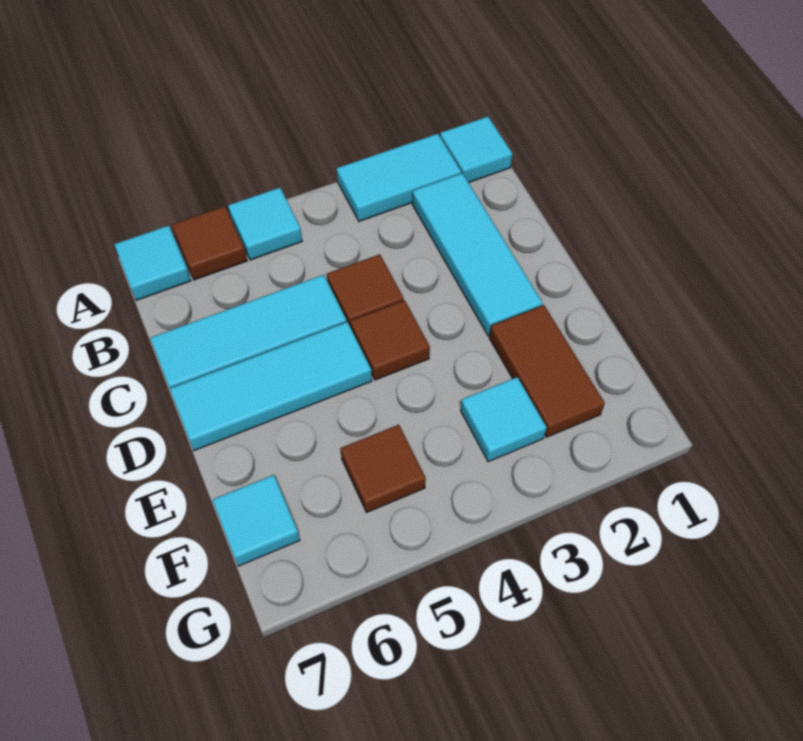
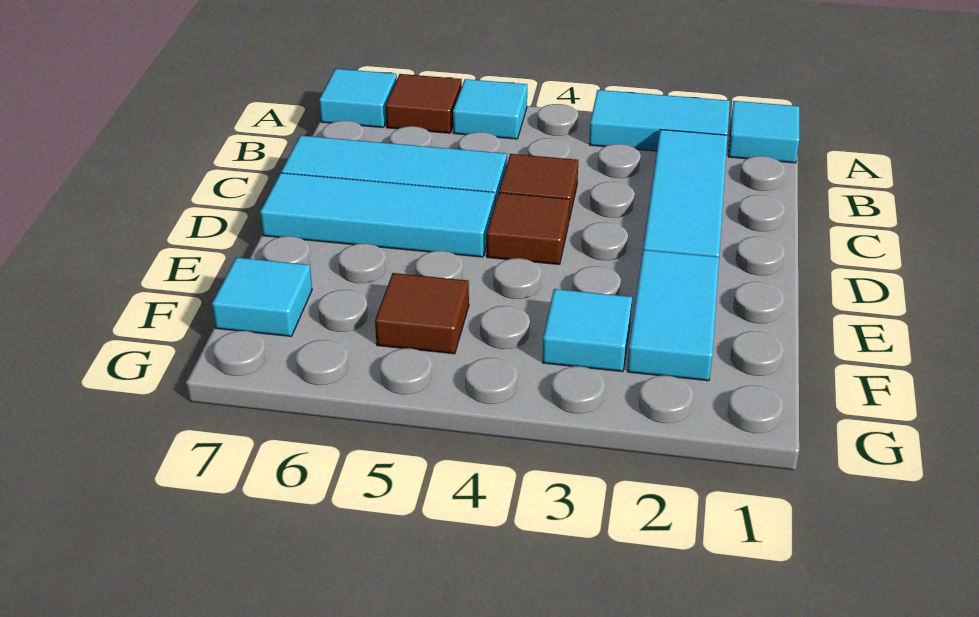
brown tile E2:F2 level 1 -> cyan tile E2:F2 level 1

